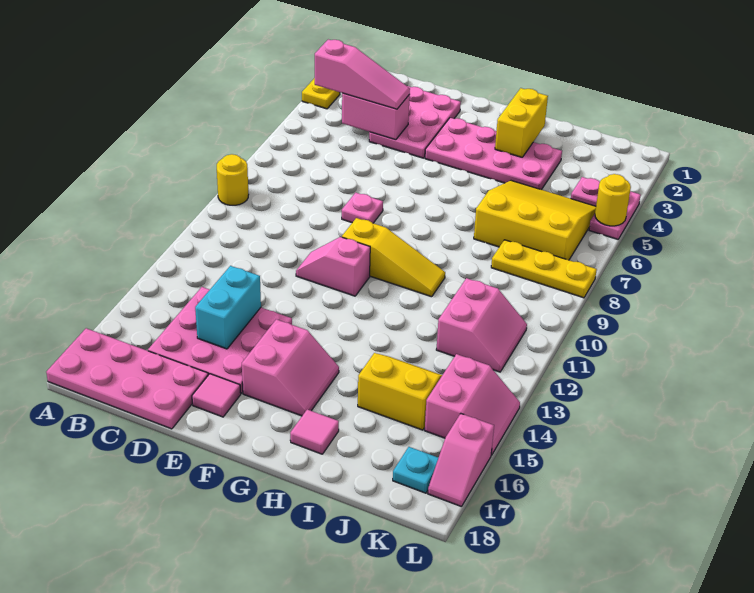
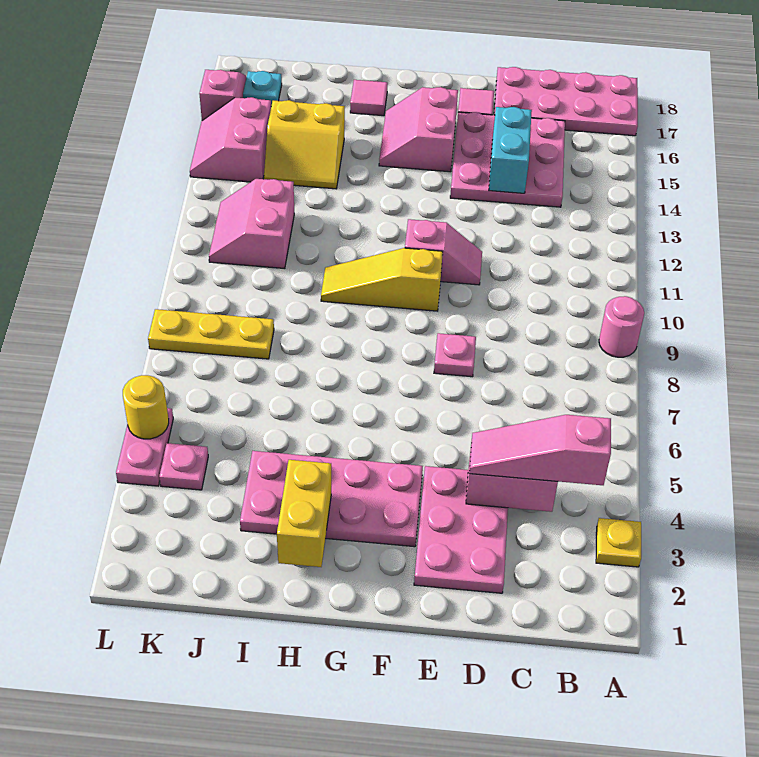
yellow round brick A9 level 1 -> pink round brick A9 level 1
yellow slope I5:K7 level 1 top 7 -> none

